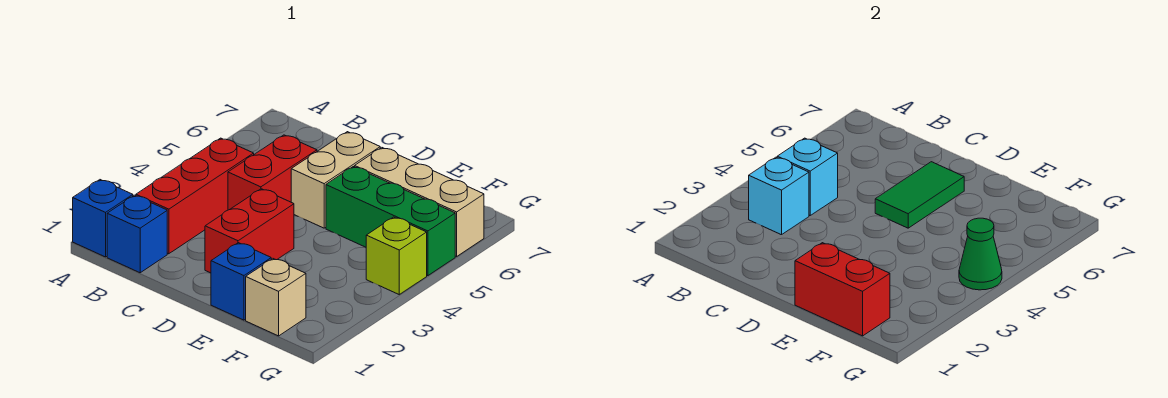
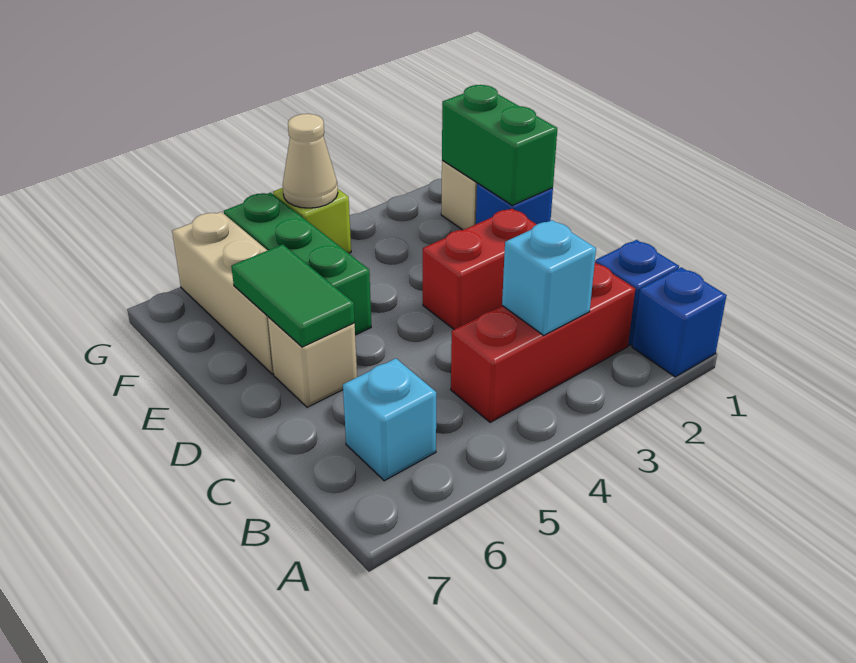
cyan brick B4 level 2 -> cyan brick B6 level 1
red brick C4:C5 level 1 -> none
tan brick D5:D6 level 1 -> tan brick D6 level 1
green tile D5:D6 level 2 -> green tile D6:E6 level 2
red brick E1:F1 level 2 -> green brick E1:F1 level 2
green cone G4 level 2 -> tan cone G4 level 2

